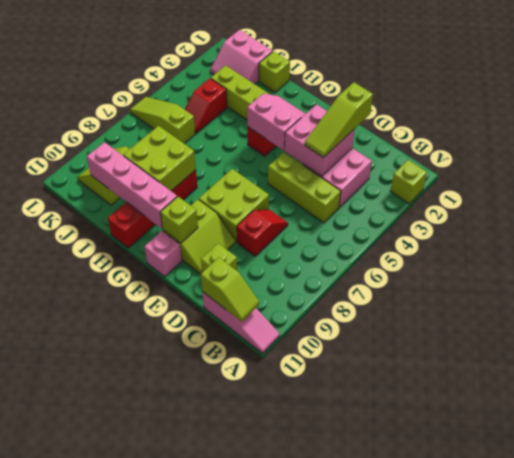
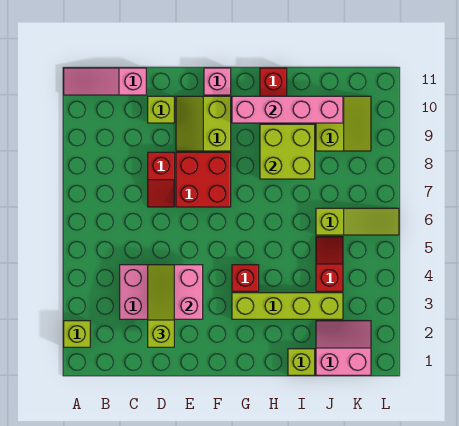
lime slope B11:C11 level 2 top C -> none
lime brick C5:E5 level 1 -> none
lime brick E7:F8 level 1 -> red brick E7:F8 level 1
pink slope F3:G4 level 2 top 4 -> none
lime brick F10 level 2 -> none

